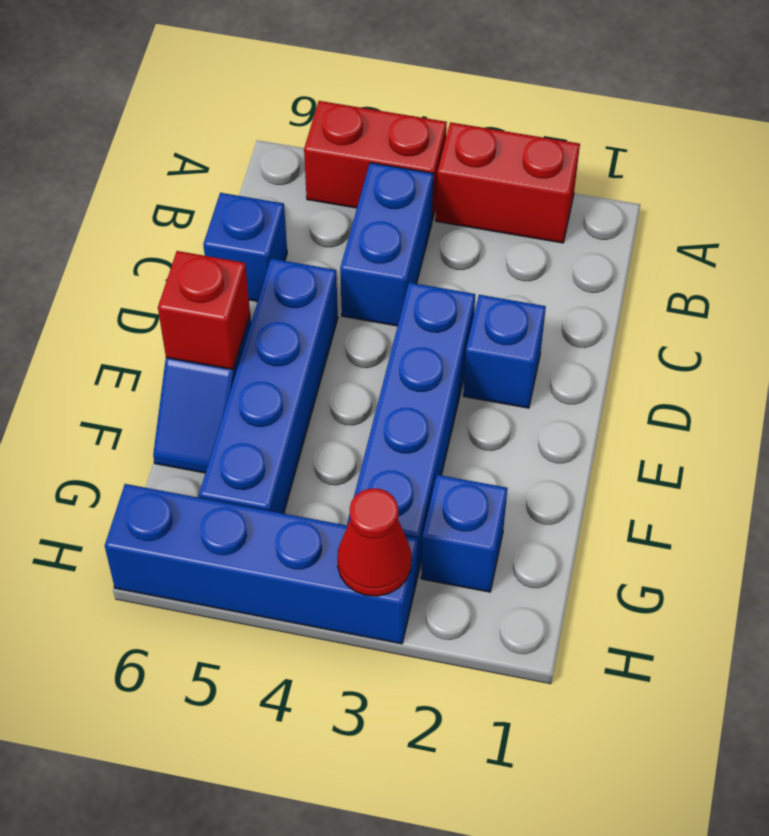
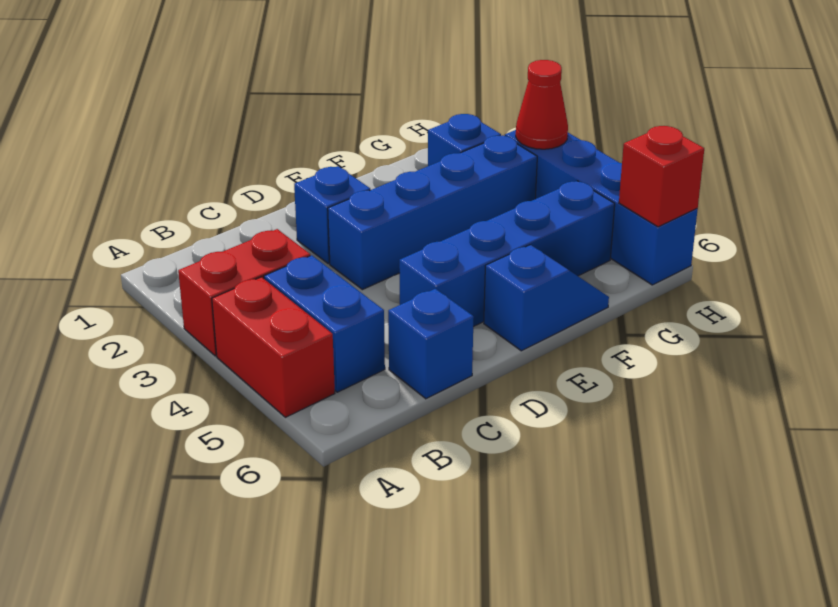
red brick A2:A3 level 1 -> red brick A3:B3 level 1
blue brick B4:C4 level 1 -> blue brick B4:B5 level 1
red brick E6 level 2 -> red brick H6 level 2

